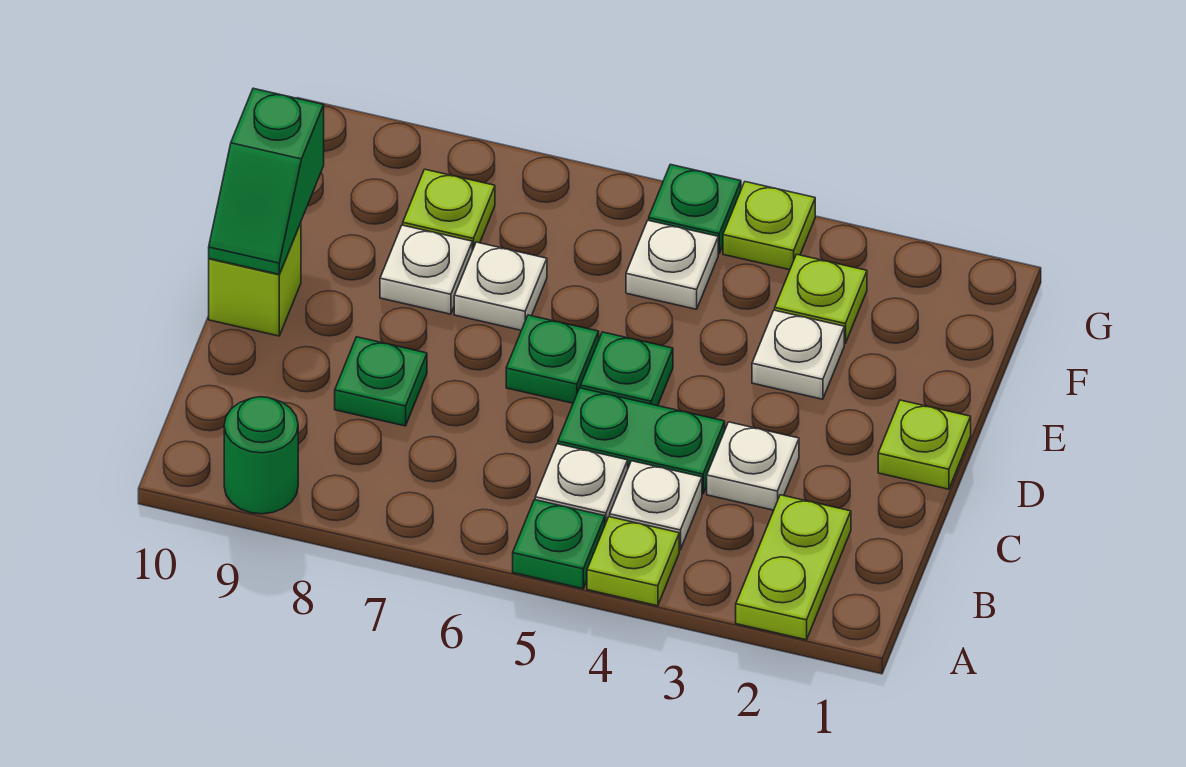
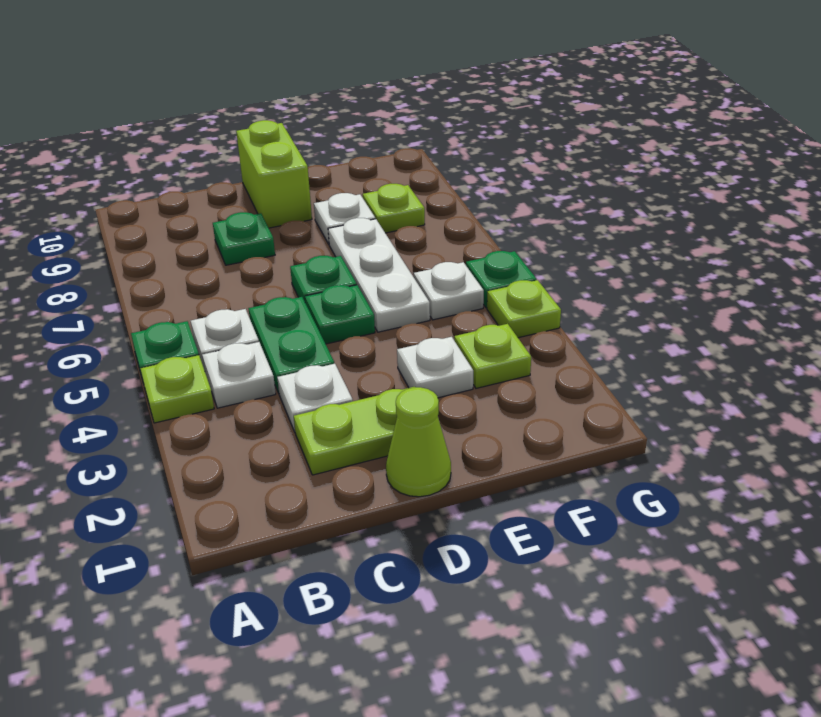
lime plate A2:B2 level 1 -> lime plate C2:D2 level 1
green round brick A9 level 1 -> none
lime plate D1 level 1 -> lime cone D1 level 1
lime brick D10 level 1 -> lime brick D9:D10 level 1
green slope D10:E10 level 2 top E -> none
white plate E7 level 1 -> white plate E5:E7 level 1

